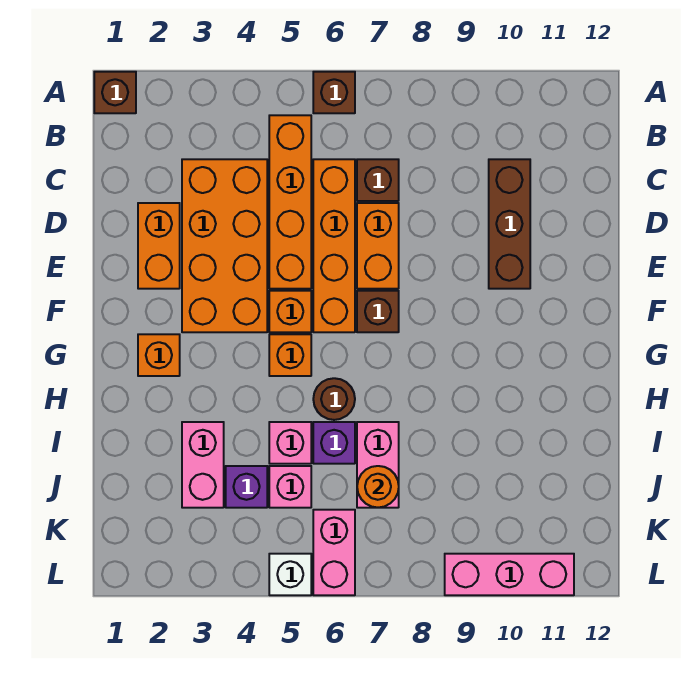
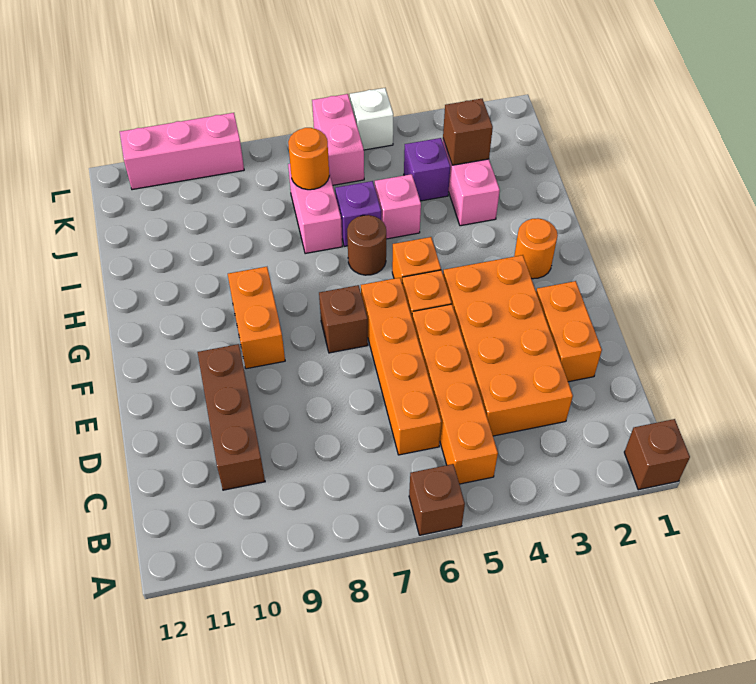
brown brick C7 level 1 -> brown brick J3 level 2
orange brick D7:E7 level 1 -> orange brick F9:G9 level 1
orange brick G2 level 1 -> orange round brick G2 level 1
pink brick J5 level 1 -> none

